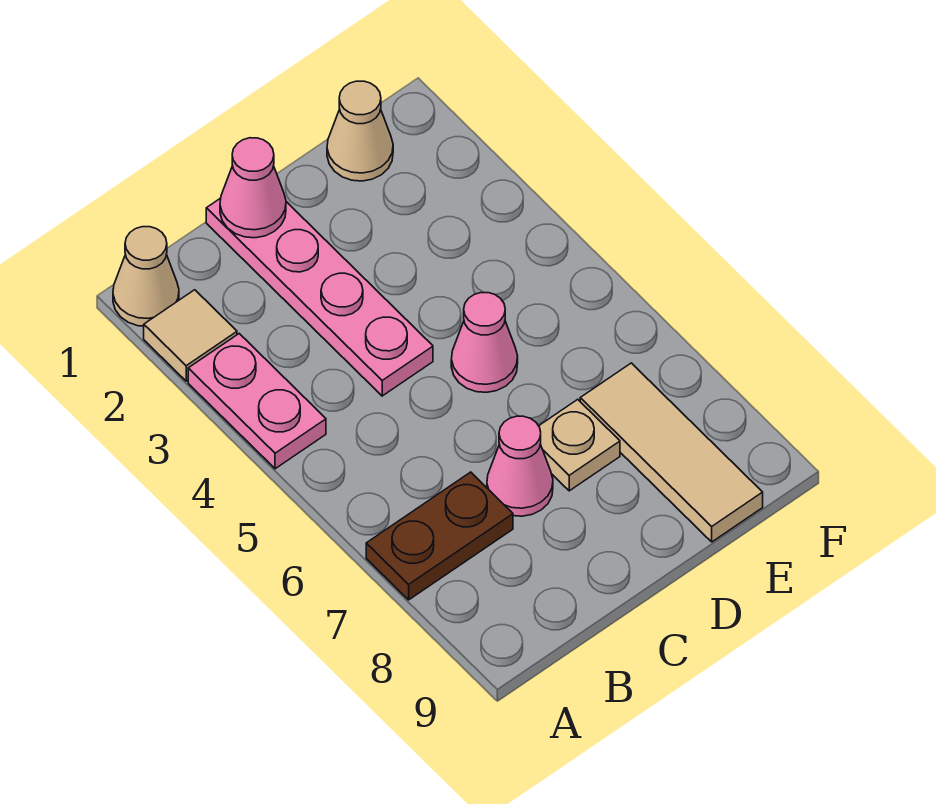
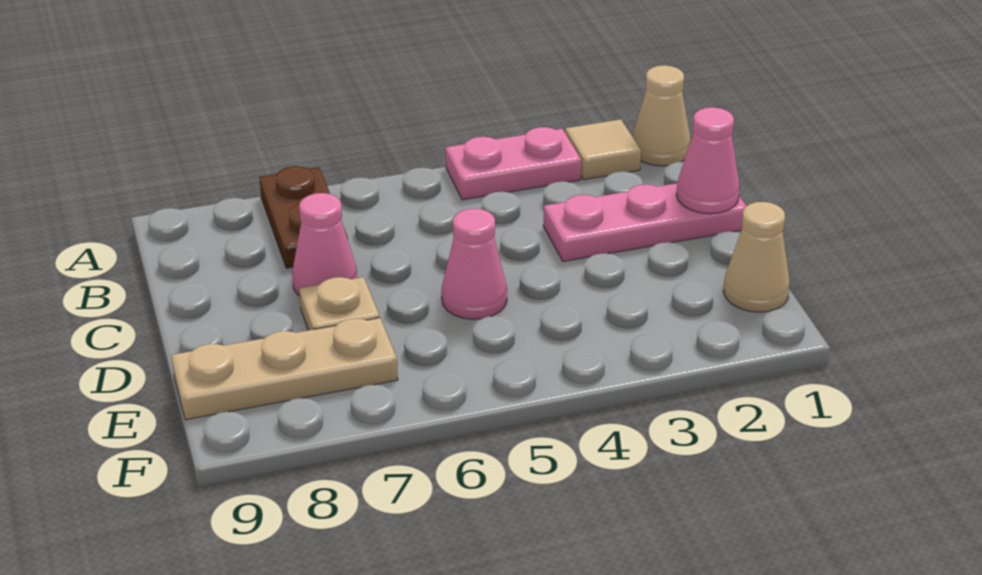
pink plate C1:C4 level 1 -> pink plate C1:C3 level 1
tan tile E7:E9 level 1 -> tan plate E7:E9 level 1

